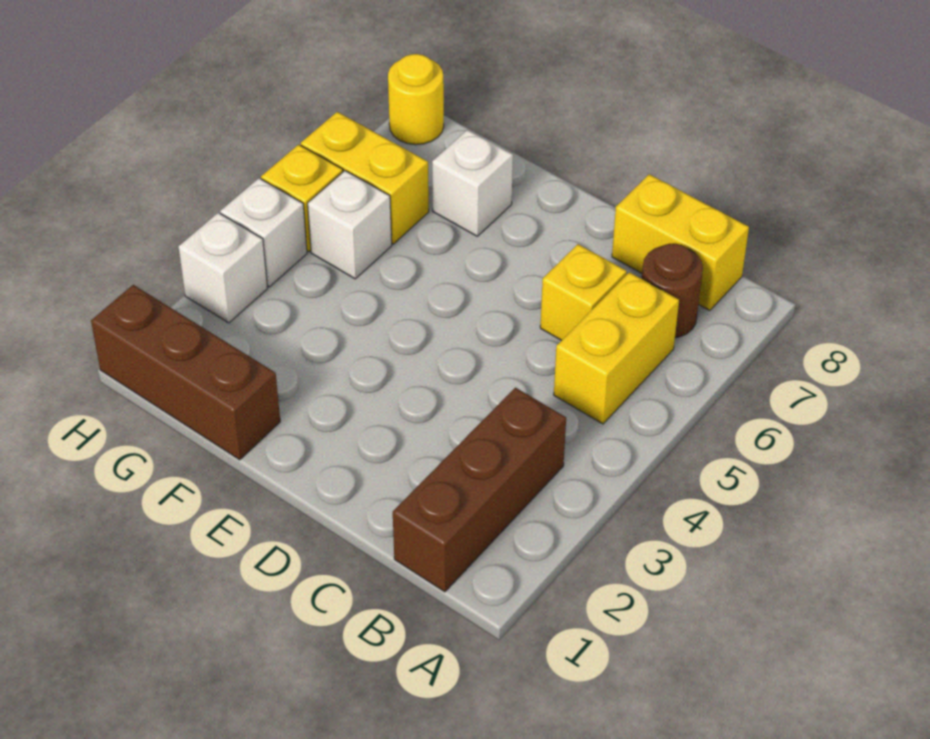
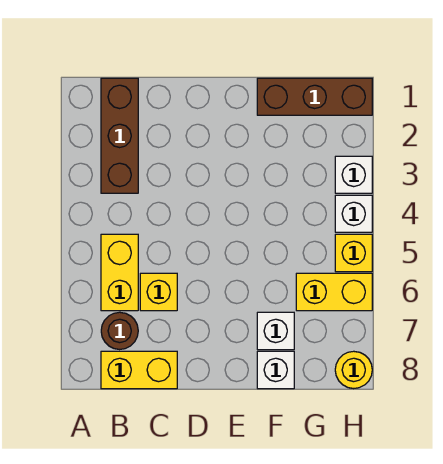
white brick G5 level 1 -> white brick F8 level 1

